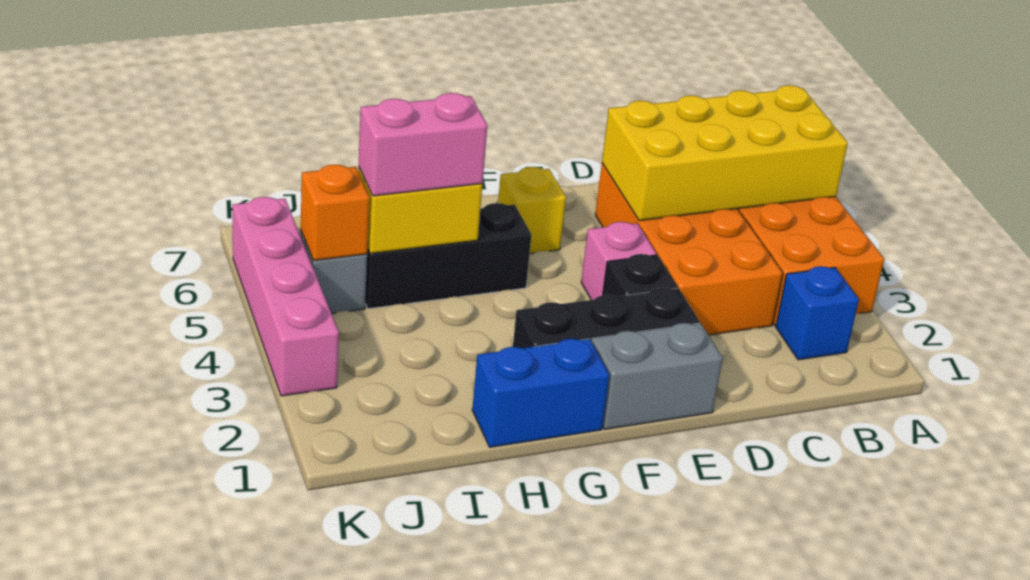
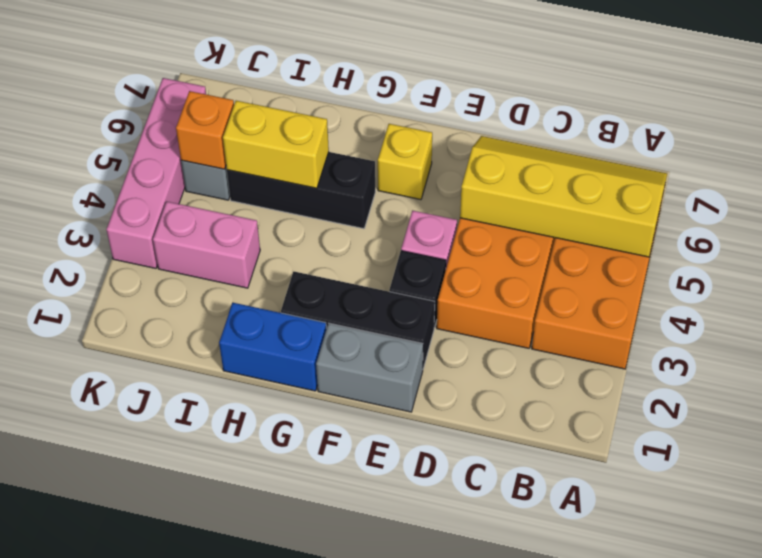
yellow brick A5:D6 level 2 -> yellow slope A5:D6 level 2 top 5
blue brick B2 level 1 -> none
pink brick H5:I5 level 3 -> pink brick I3:J3 level 1

